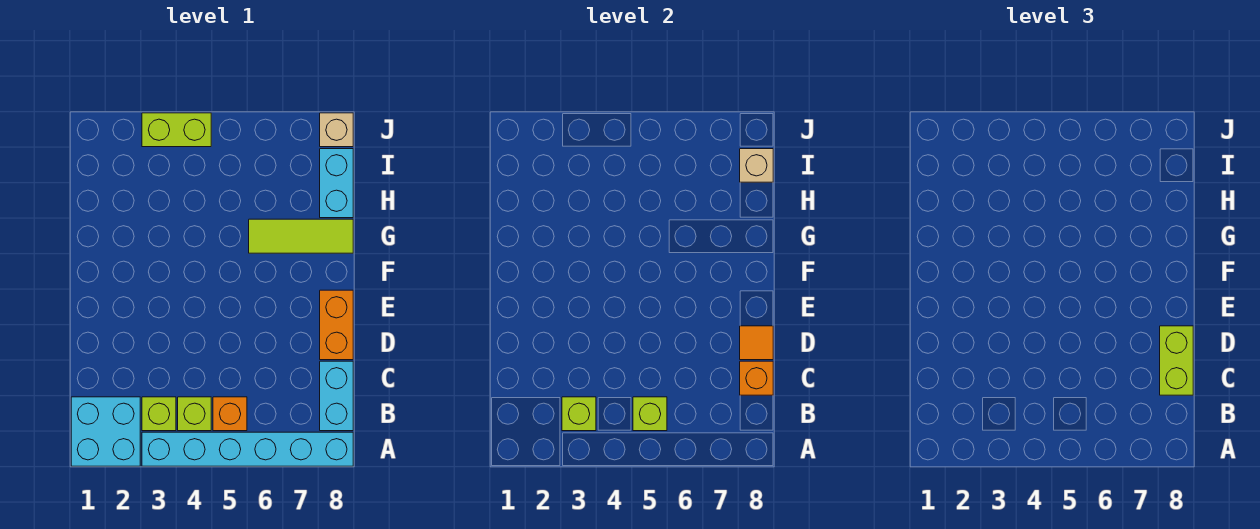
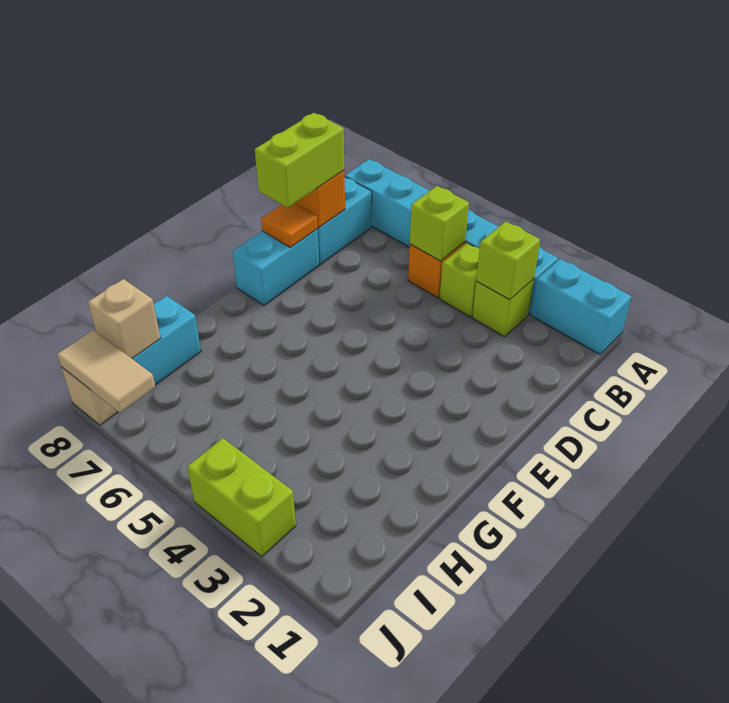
cyan brick A1:B2 level 1 -> cyan brick A1:A2 level 1
orange brick D8:E8 level 1 -> cyan brick D8:E8 level 1
lime tile G6:G8 level 1 -> none
none -> tan tile J7:J8 level 2

